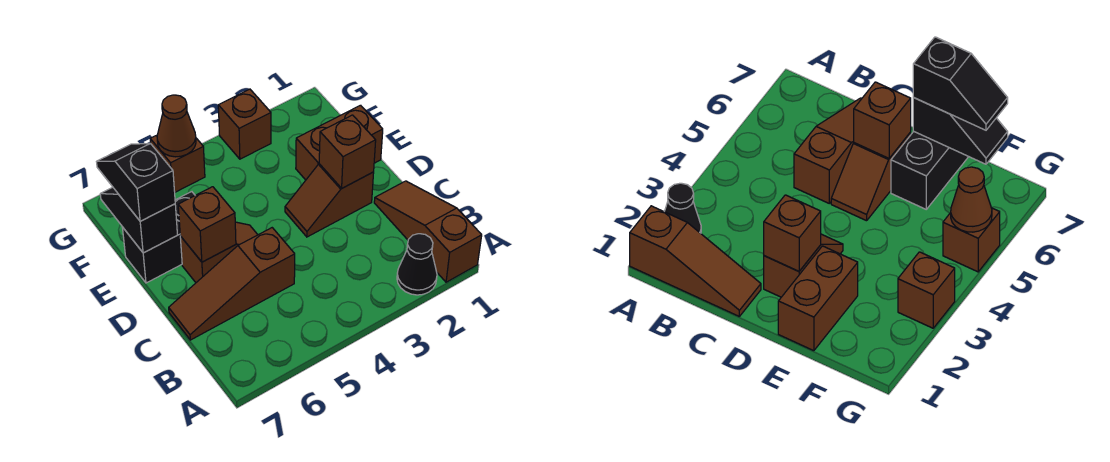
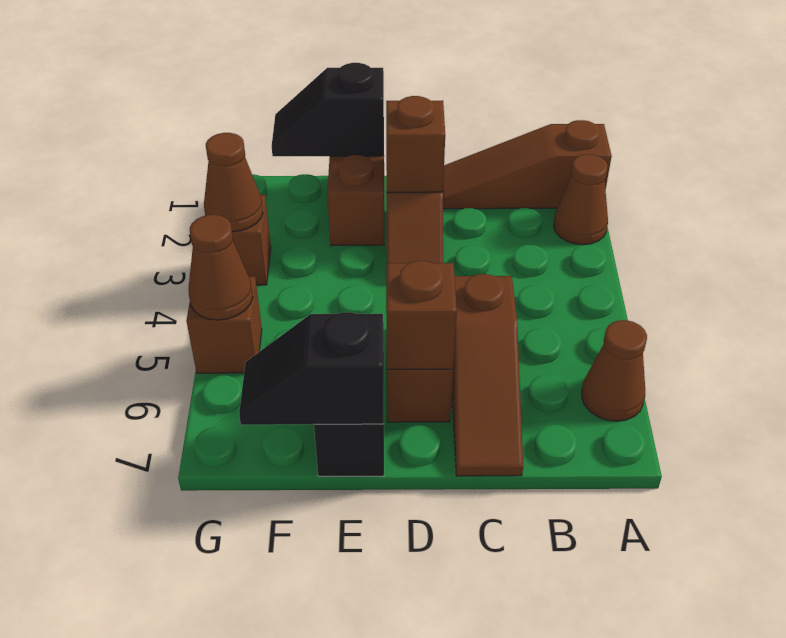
black cone A2 level 1 -> brown cone A2 level 1
none -> brown cone A6 level 1
black slope E7:F7 level 3 top E -> black slope E1:F1 level 2 top E
none -> brown cone G3 level 2

